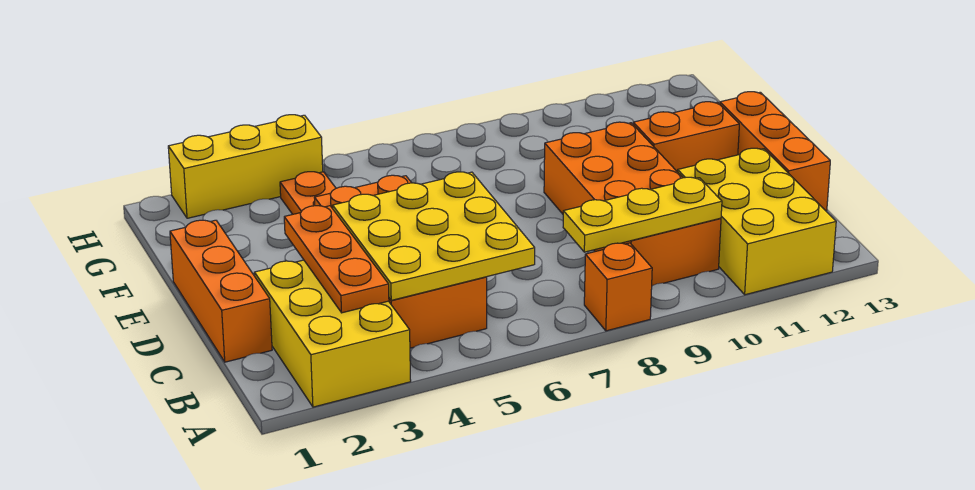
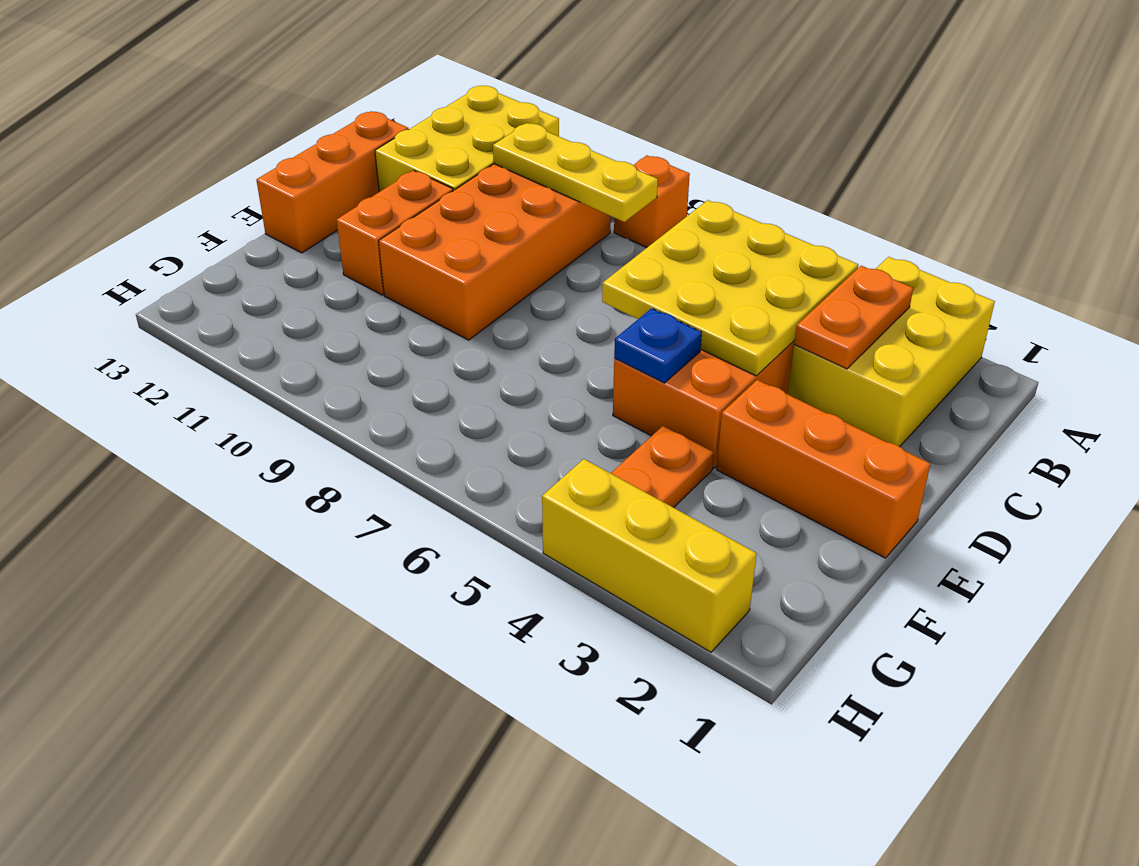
orange plate B3:D3 level 2 -> orange plate B3:C3 level 2
orange brick C1:E1 level 1 -> orange brick E1:E3 level 1
none -> blue plate E5 level 2
orange brick E11:E12 level 1 -> orange brick D11:E11 level 1

